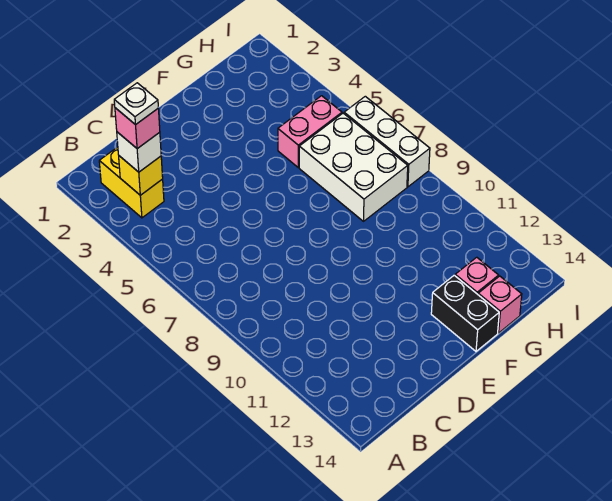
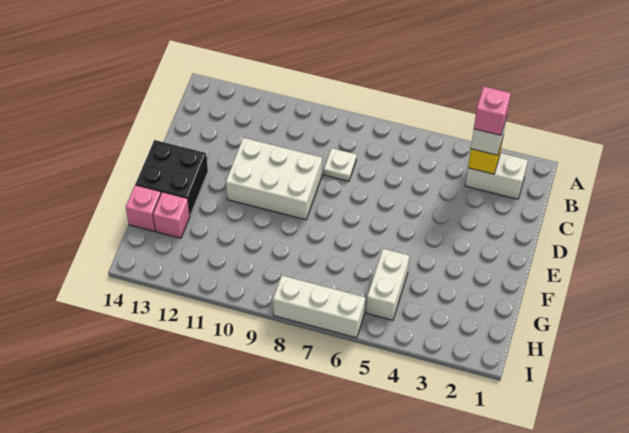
yellow brick B2:B3 level 1 -> white brick B2:B3 level 1
white plate B3 level 5 -> white plate C8 level 1
black brick F13:F14 level 1 -> black brick E13:F14 level 1
pink brick G5:H5 level 1 -> white brick G5:H5 level 1
white brick G6:H8 level 1 -> white brick D9:E11 level 1

